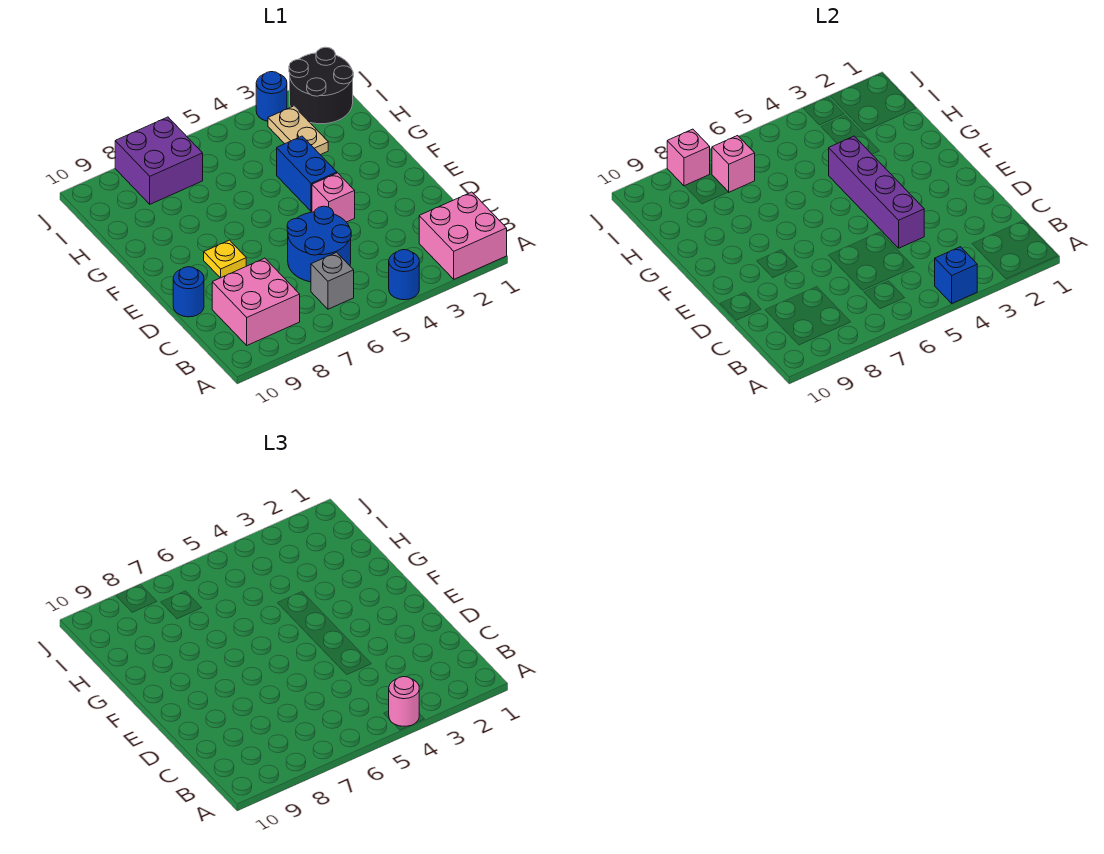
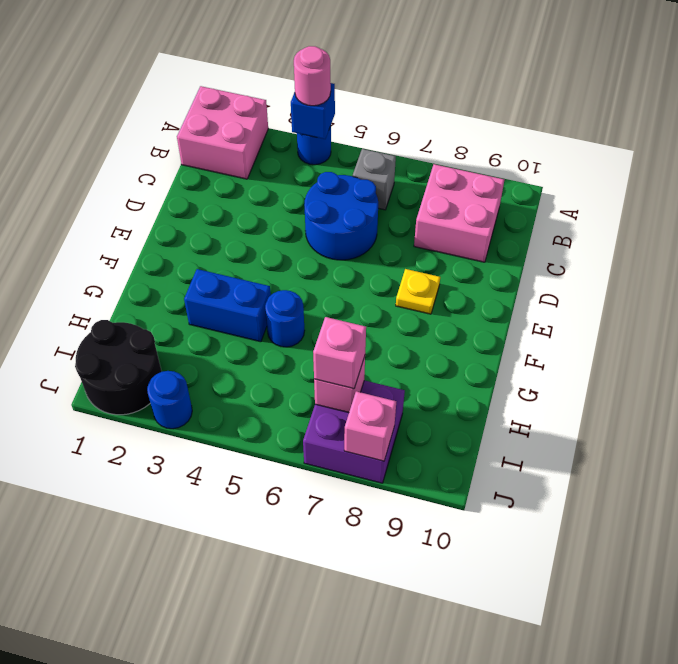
purple brick D4:G4 level 2 -> none
blue round brick D10 level 1 -> blue round brick G5 level 1
pink brick E4 level 1 -> pink brick I7 level 3
blue brick F4:G4 level 1 -> blue brick G3:G4 level 1
tan plate H3:I3 level 1 -> none

